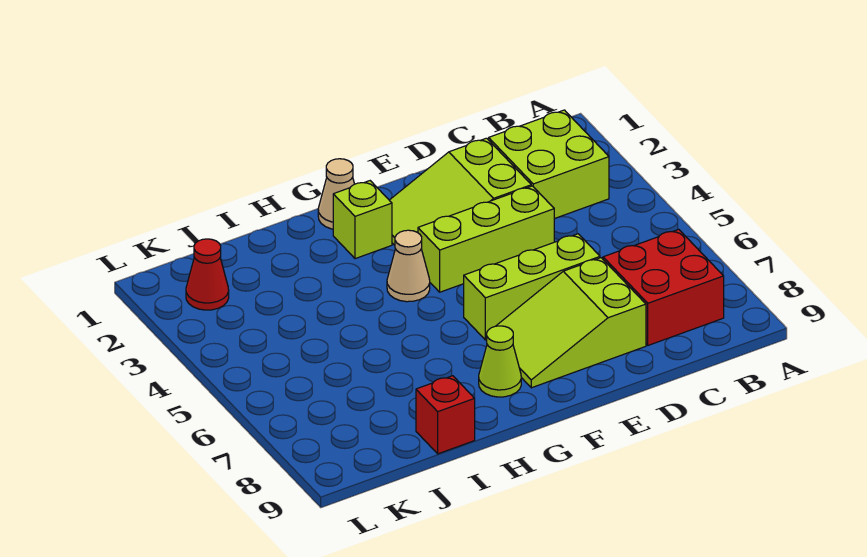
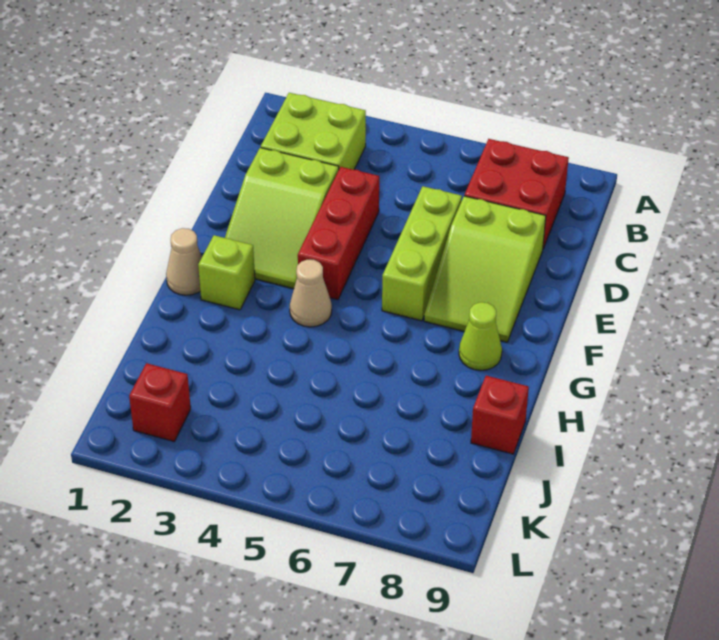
lime brick D4:F4 level 1 -> red brick D4:F4 level 1
red cone K2 level 1 -> red brick K2 level 1

